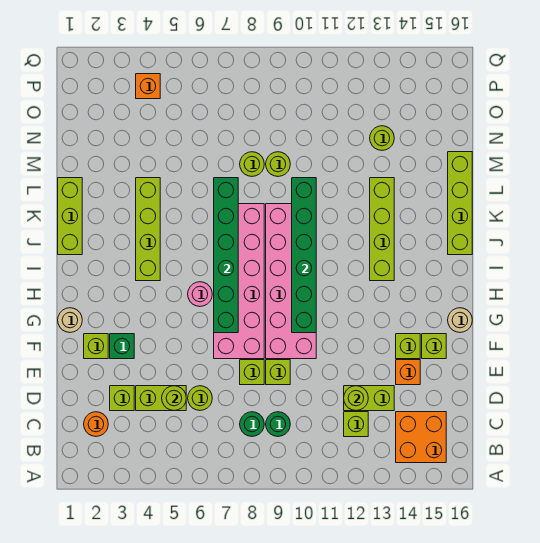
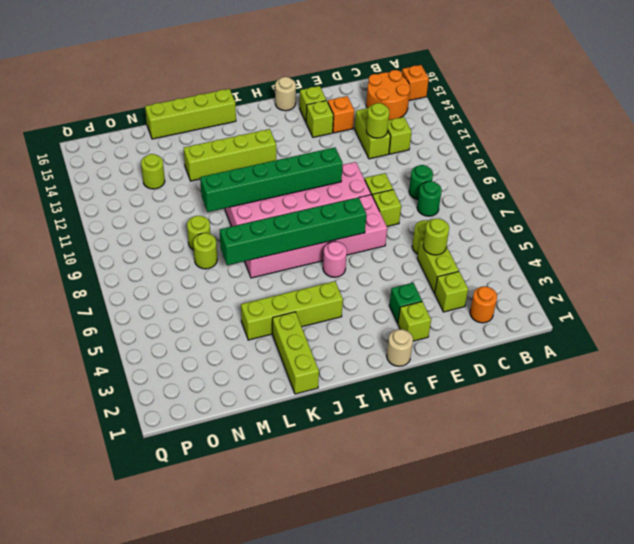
orange brick B14:C15 level 1 -> orange round brick B14:C15 level 1
lime brick J1:L1 level 1 -> lime brick K1:K3 level 1
orange brick P4 level 1 -> orange brick A15 level 1

